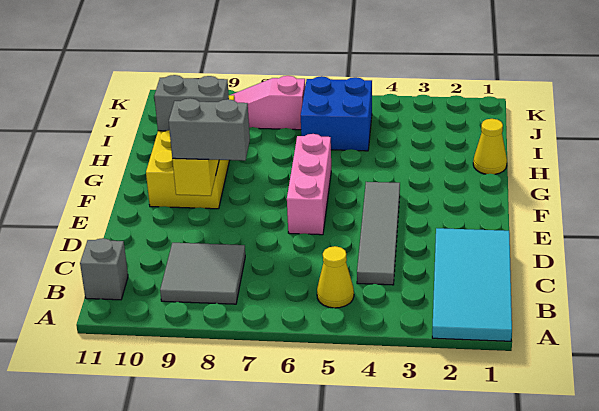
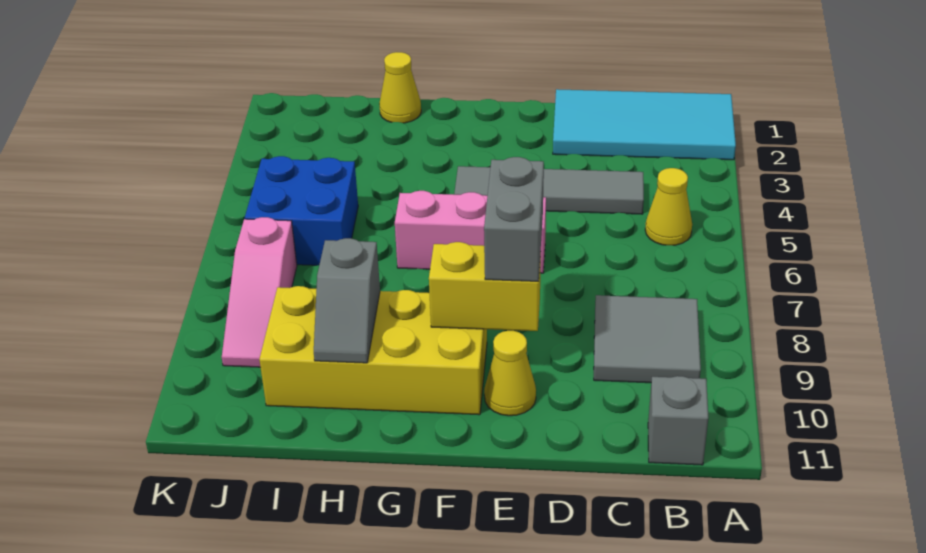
none -> yellow cone E10 level 1
grey brick H9:H10 level 2 -> grey slope H9:H10 level 2 top 9

